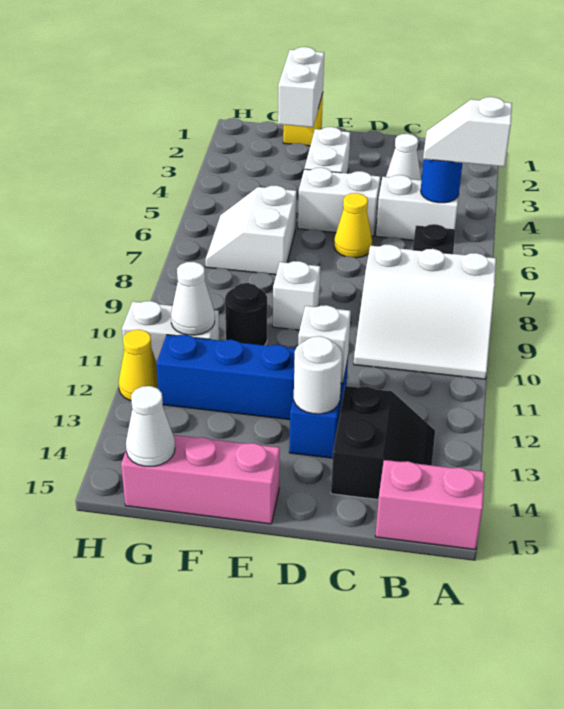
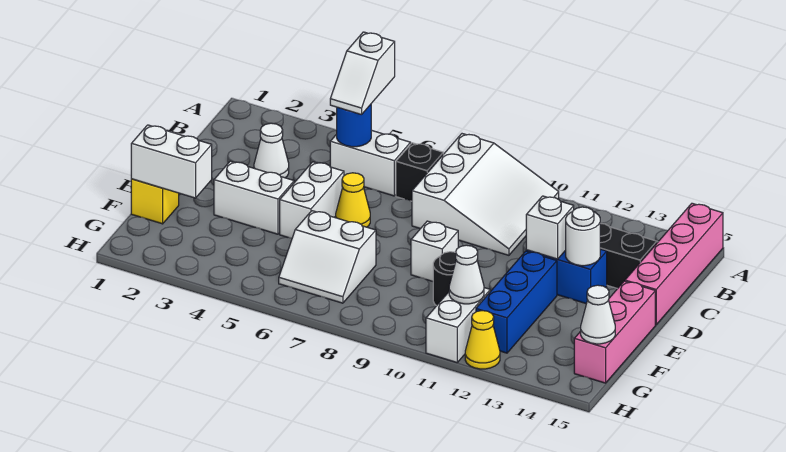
pink brick A15:B15 level 1 -> pink brick A15:D15 level 1
white brick B5:C5 level 1 -> white brick B5:B6 level 1

